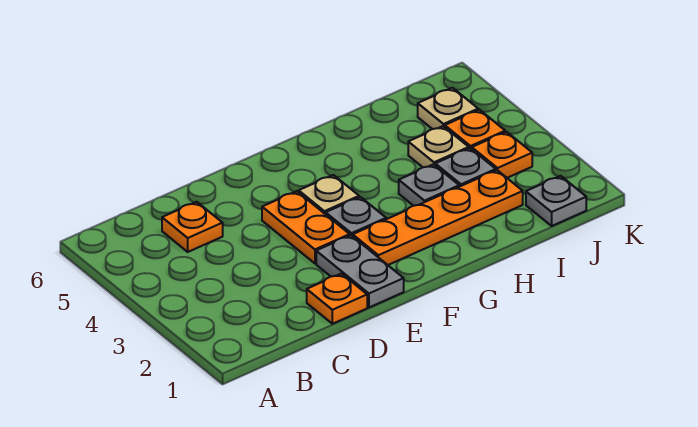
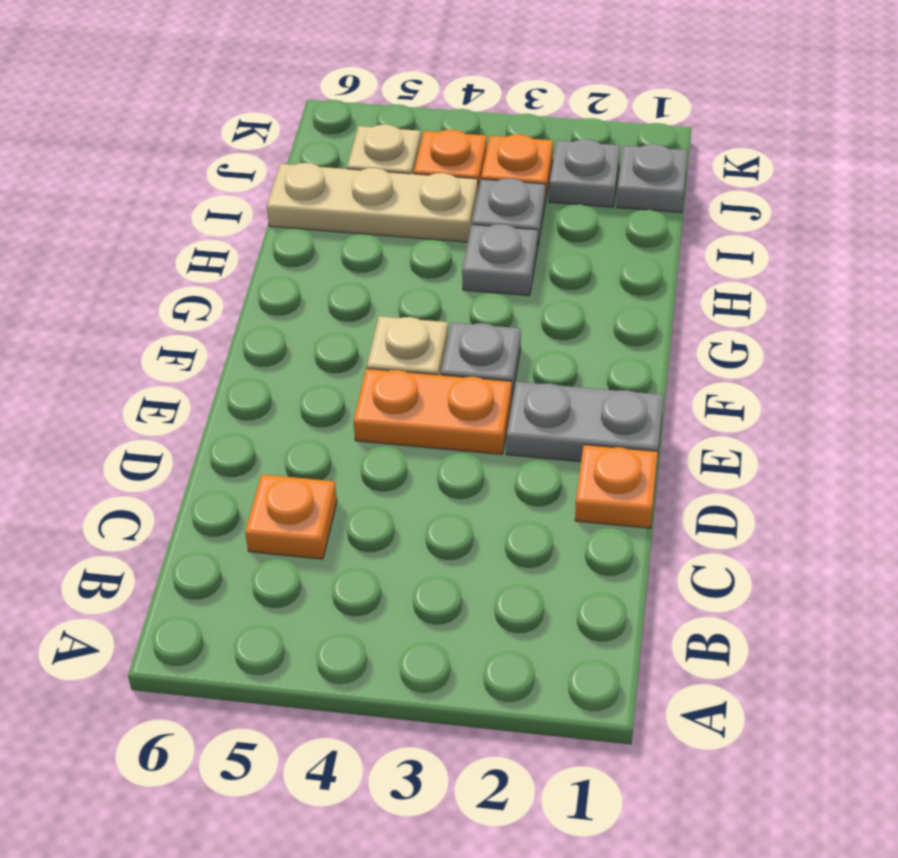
orange plate F2:I2 level 1 -> none
tan plate I4 level 1 -> tan plate I4:I6 level 1
none -> grey plate J2 level 1

